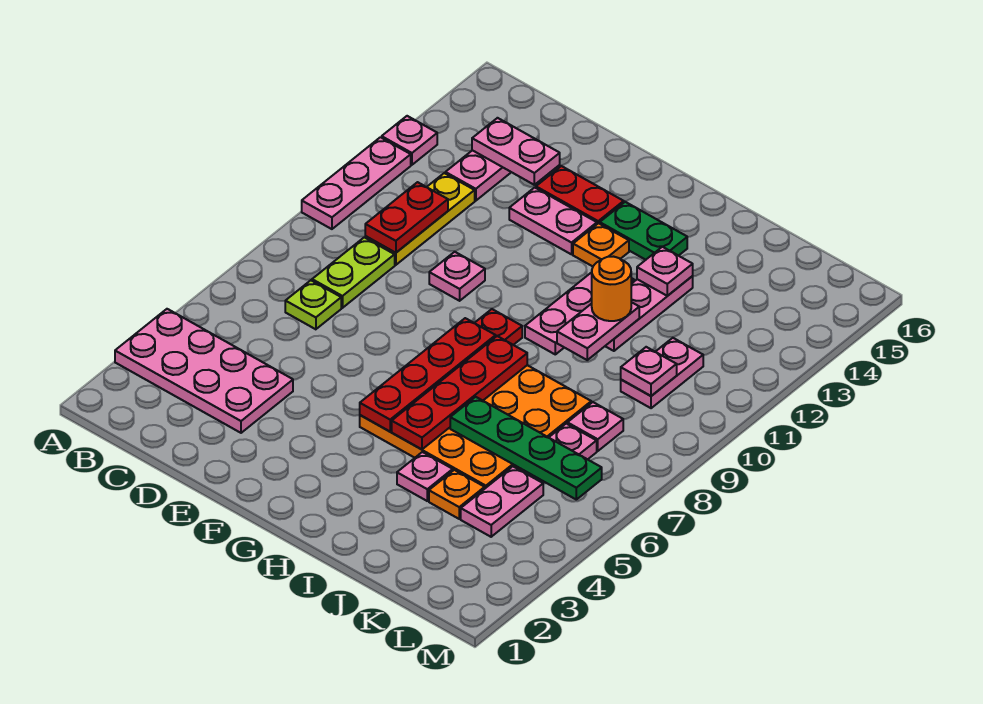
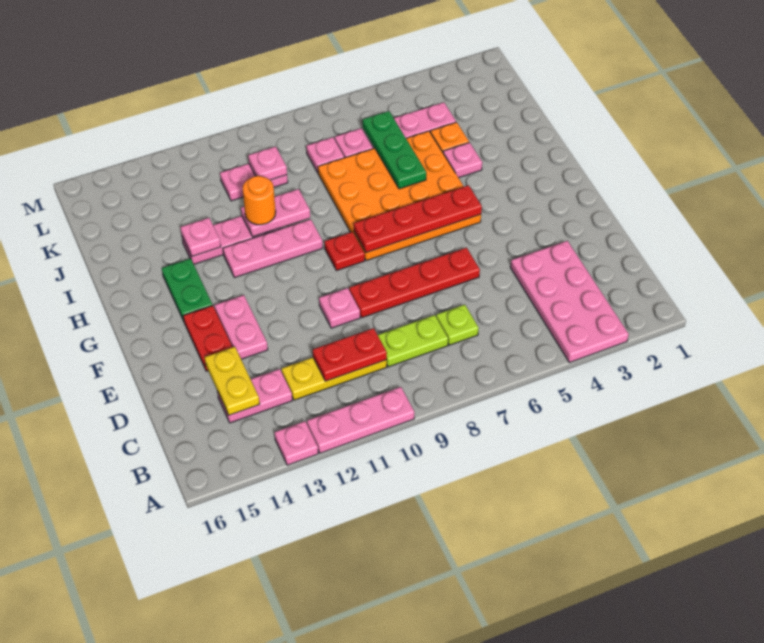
pink plate C14:D14 level 2 -> yellow plate C14:D14 level 2
orange plate G13 level 1 -> none
red plate H5:H8 level 2 -> red plate E6:E9 level 1
green plate I6:L6 level 2 -> green plate I6:K6 level 2

